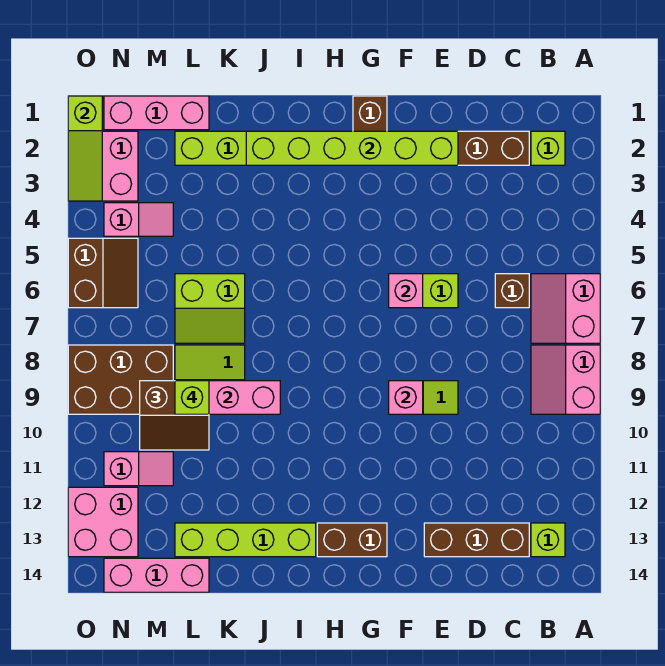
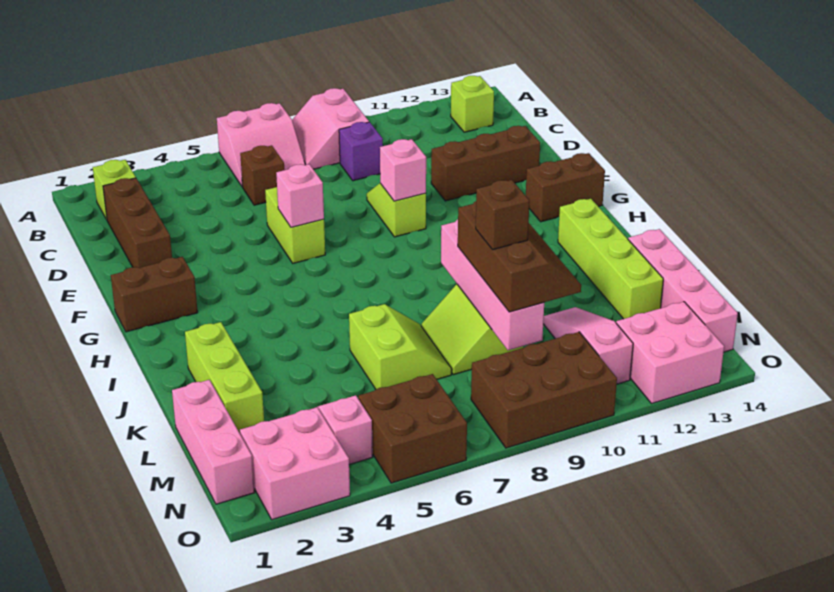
pink slope A8:B9 level 1 top A -> pink slope A8:B9 level 1 top 9
none -> purple brick C9 level 1
brown brick C13:E13 level 1 -> brown brick E11:E13 level 1
lime brick E2:J2 level 2 -> none
brown brick G13:H13 level 1 -> brown brick G13:G14 level 1
brown slope L9:M10 level 3 top 9 -> brown slope K9:M10 level 3 top 9
lime brick L9 level 4 -> brown brick L9 level 4
pink brick L14:N14 level 1 -> pink brick K14:N14 level 1
brown brick M8:O9 level 1 -> brown brick N8:O10 level 1
pink slope M11:N11 level 1 top N -> pink slope L11:N11 level 1 top N
brown slope N5:O6 level 1 top O -> brown brick N5:O6 level 1
lime slope O1:O3 level 2 top 1 -> none

